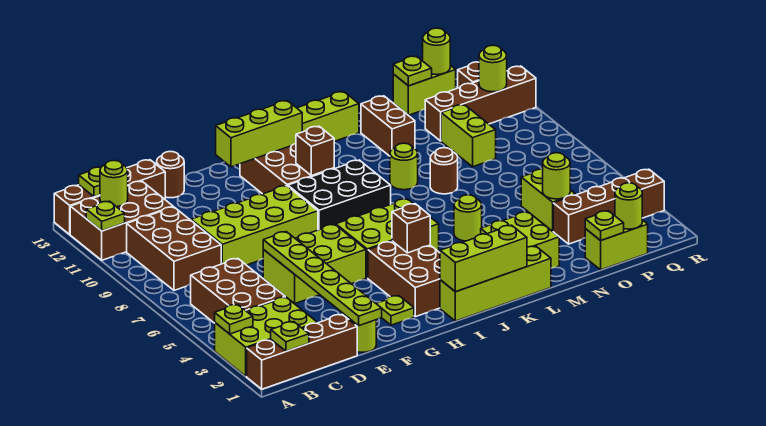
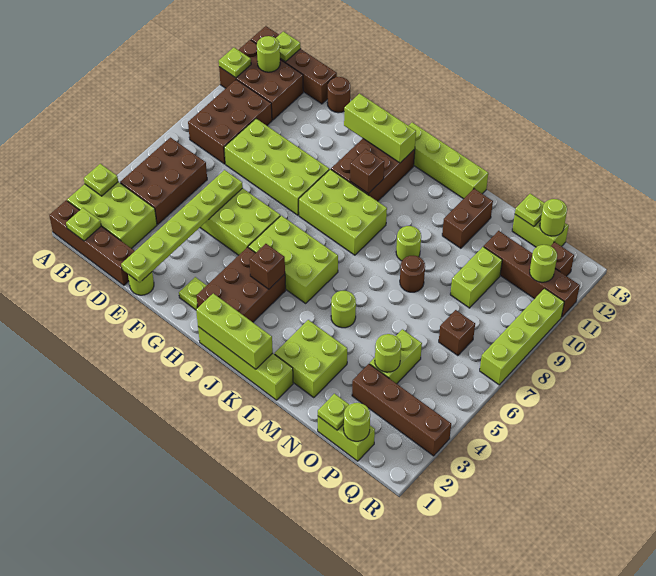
black brick H8:J9 level 1 -> lime brick H8:J9 level 1
none -> brown brick P7 level 1
none -> lime brick R7:R10 level 1

